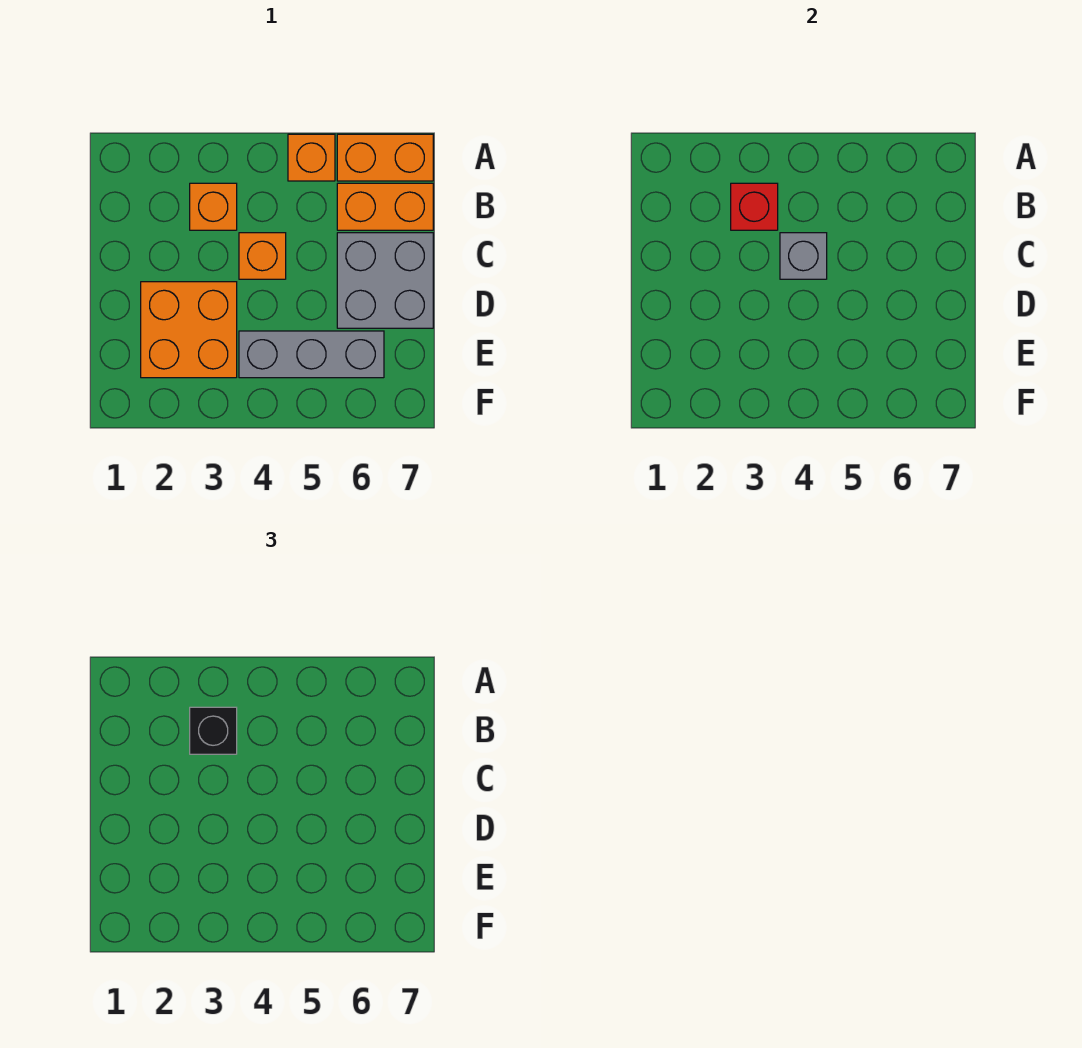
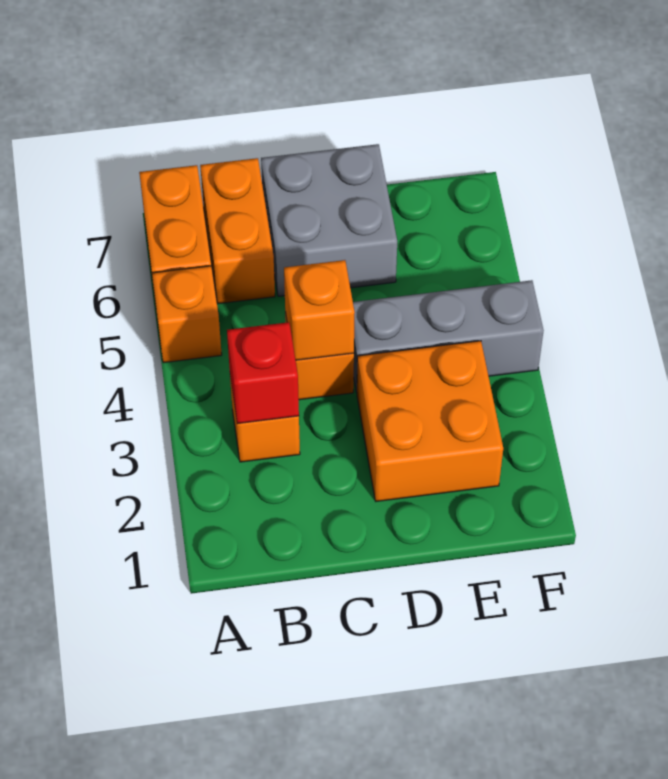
black brick B3 level 3 -> none
grey brick C4 level 2 -> orange brick C4 level 2
grey brick E4:E6 level 1 -> grey brick D4:F4 level 1

